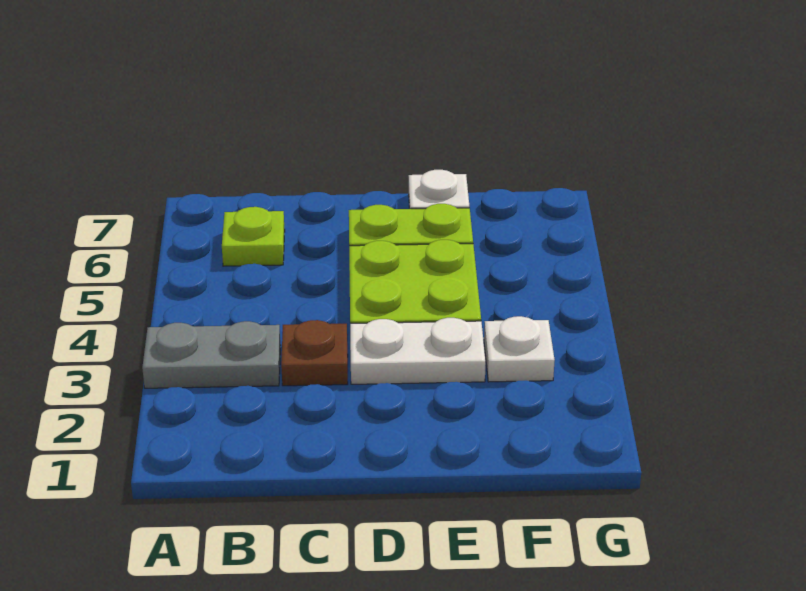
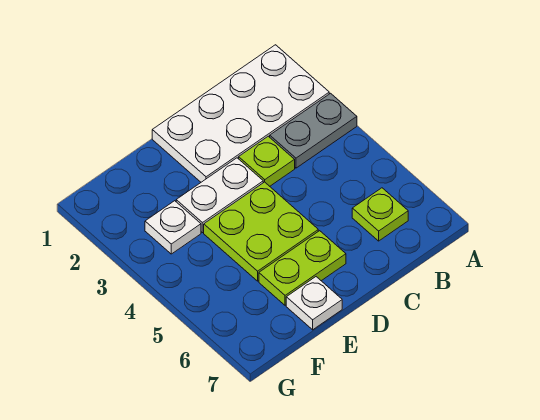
none -> white plate A1:D2 level 1
brown plate C3 level 1 -> lime plate C3 level 1

